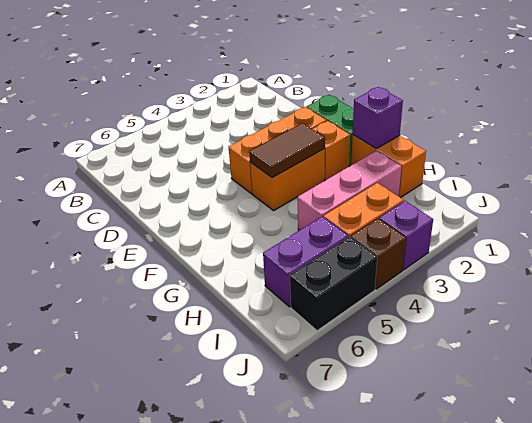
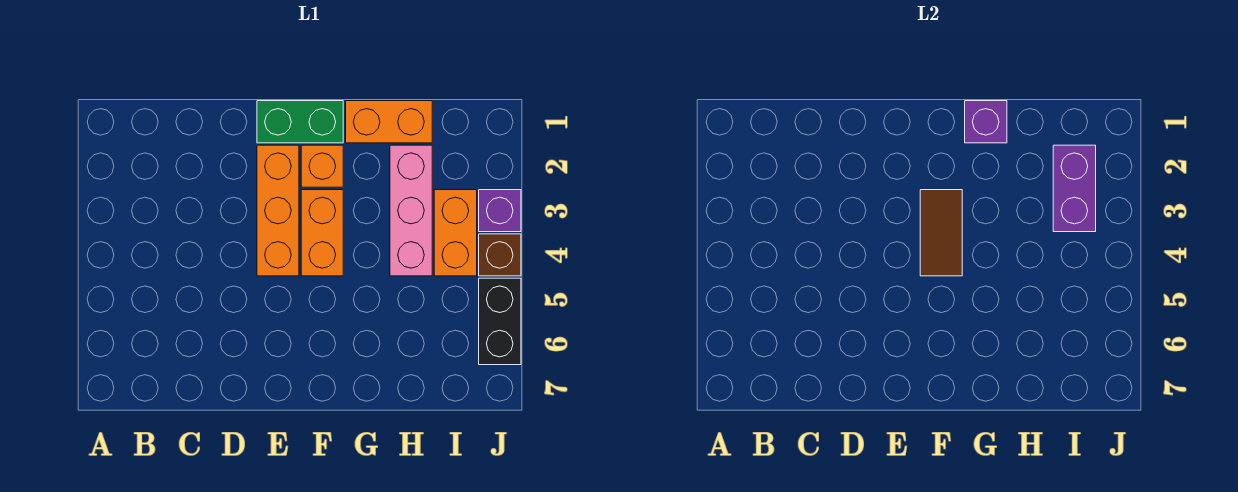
purple brick I5:I6 level 1 -> purple brick I2:I3 level 2

